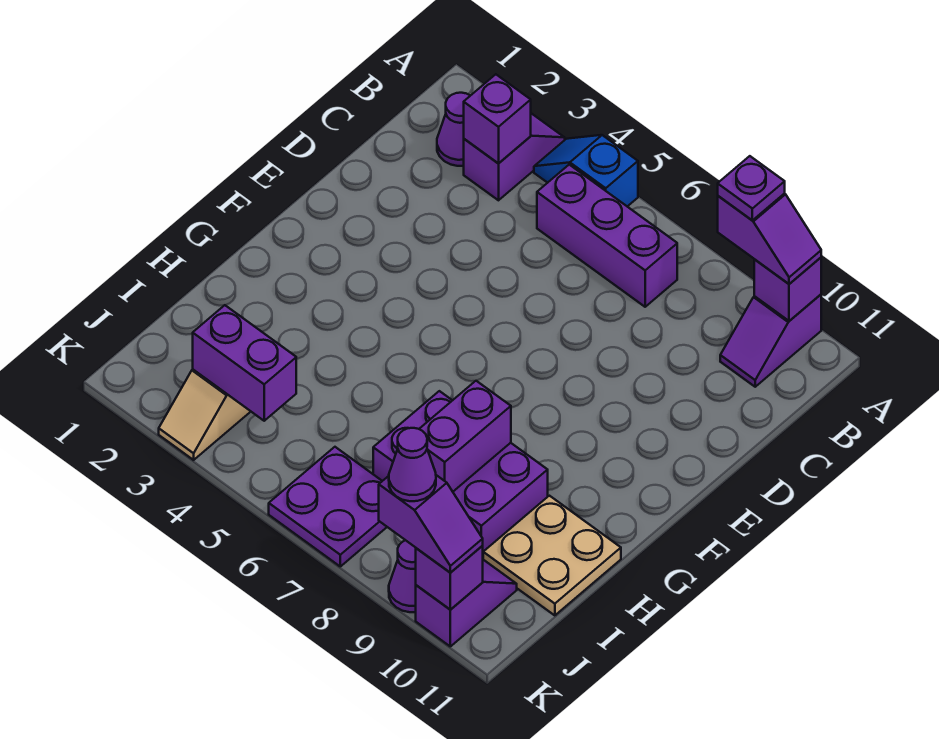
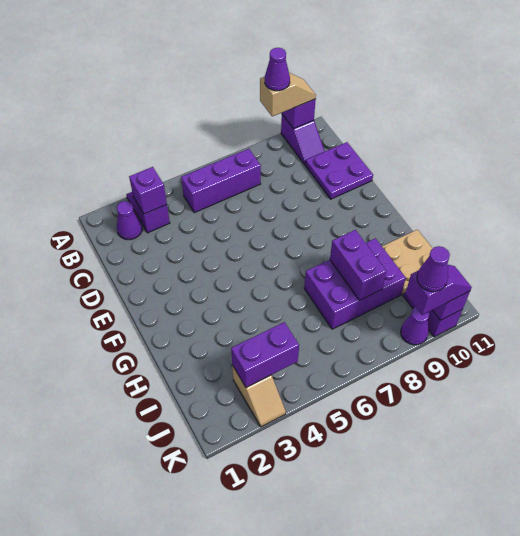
blue slope A4:A5 level 1 top 5 -> none
purple slope A9:A10 level 3 top 9 -> tan slope A9:A10 level 3 top 9
purple plate A9 level 4 -> purple cone A9 level 4
purple plate J6:K7 level 1 -> purple plate C10:D11 level 1

